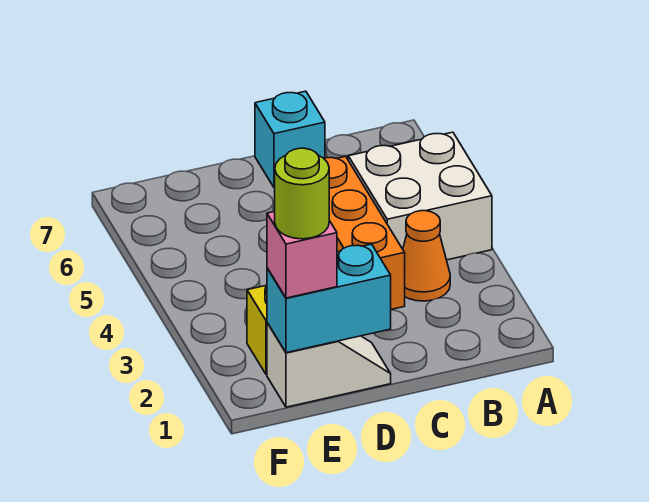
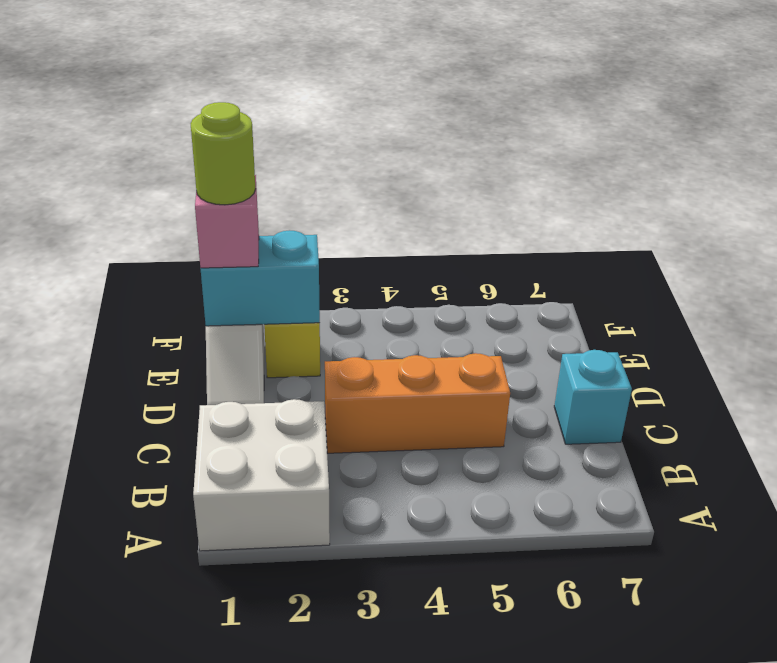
white brick A4:B5 level 1 -> white brick A1:B2 level 1
orange cone B3 level 1 -> none
cyan brick D1:E1 level 2 -> cyan brick E1:E2 level 2

